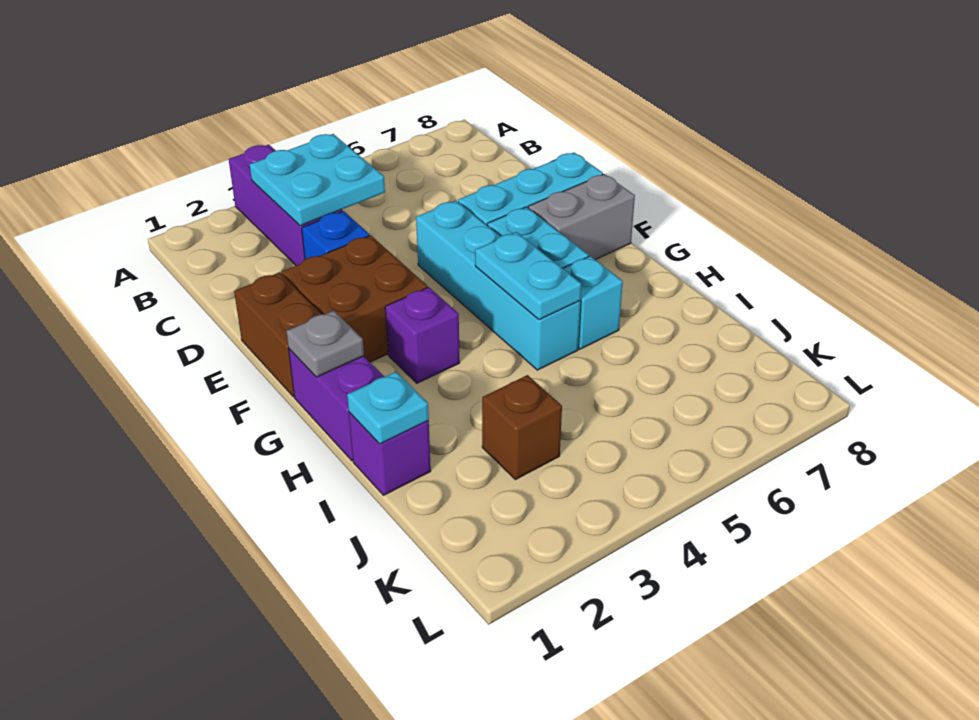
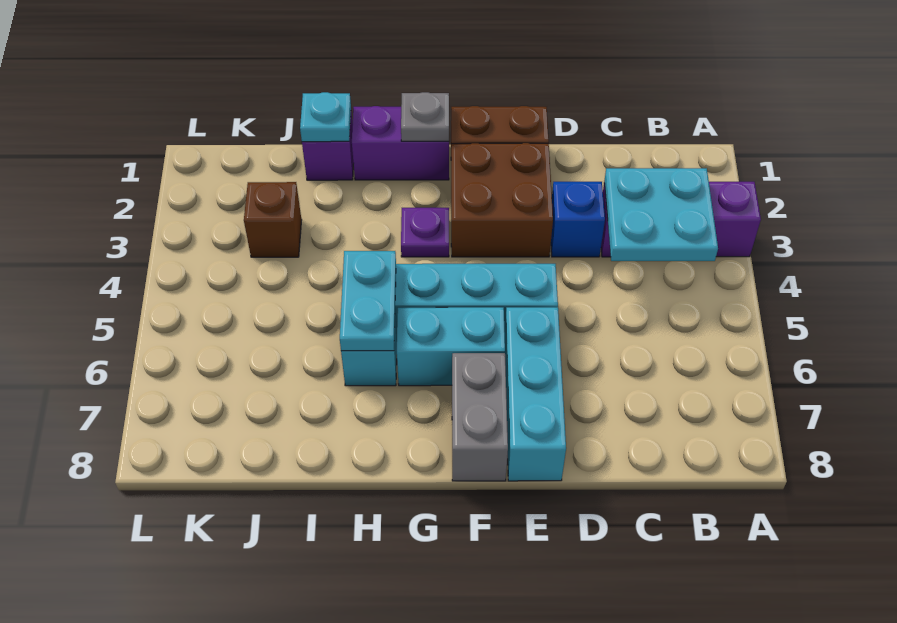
purple brick G3 level 1 -> purple plate G3 level 1
cyan plate G5:H5 level 2 -> cyan plate H5:H6 level 2

